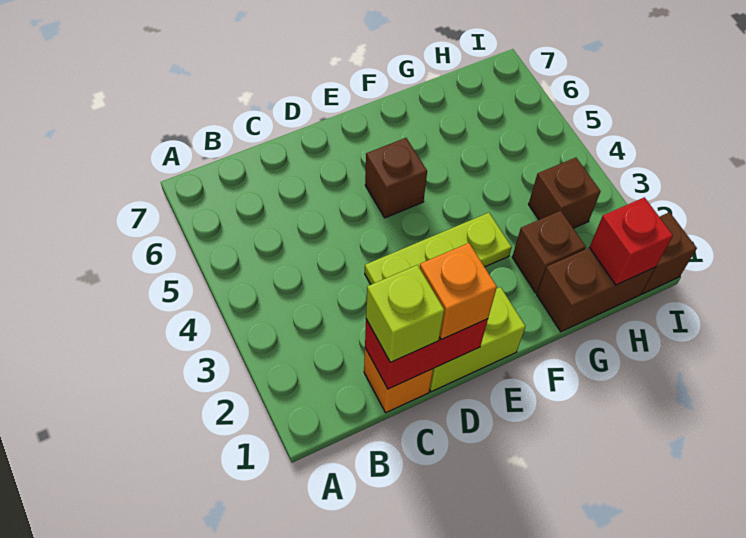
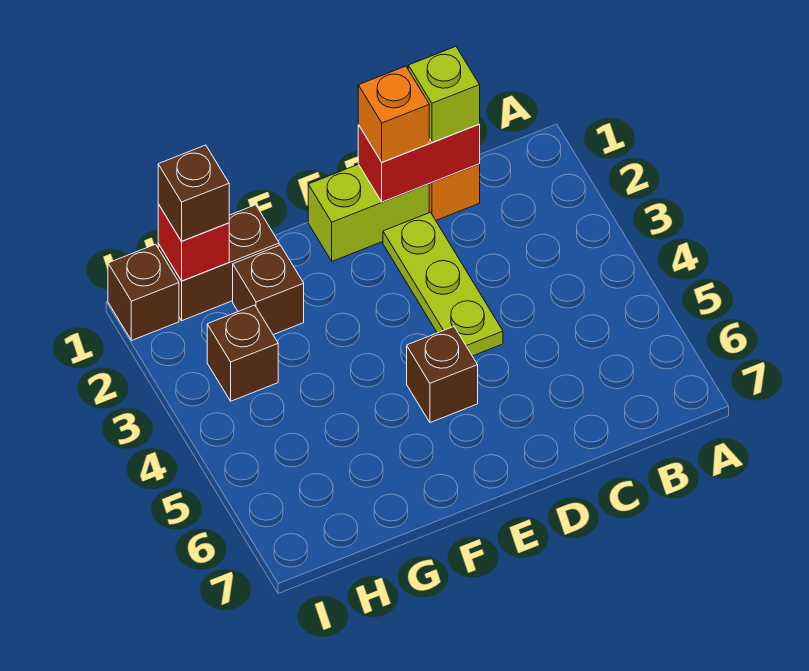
lime plate D3:F3 level 1 -> lime plate D2:D4 level 1
none -> brown brick H1 level 3

